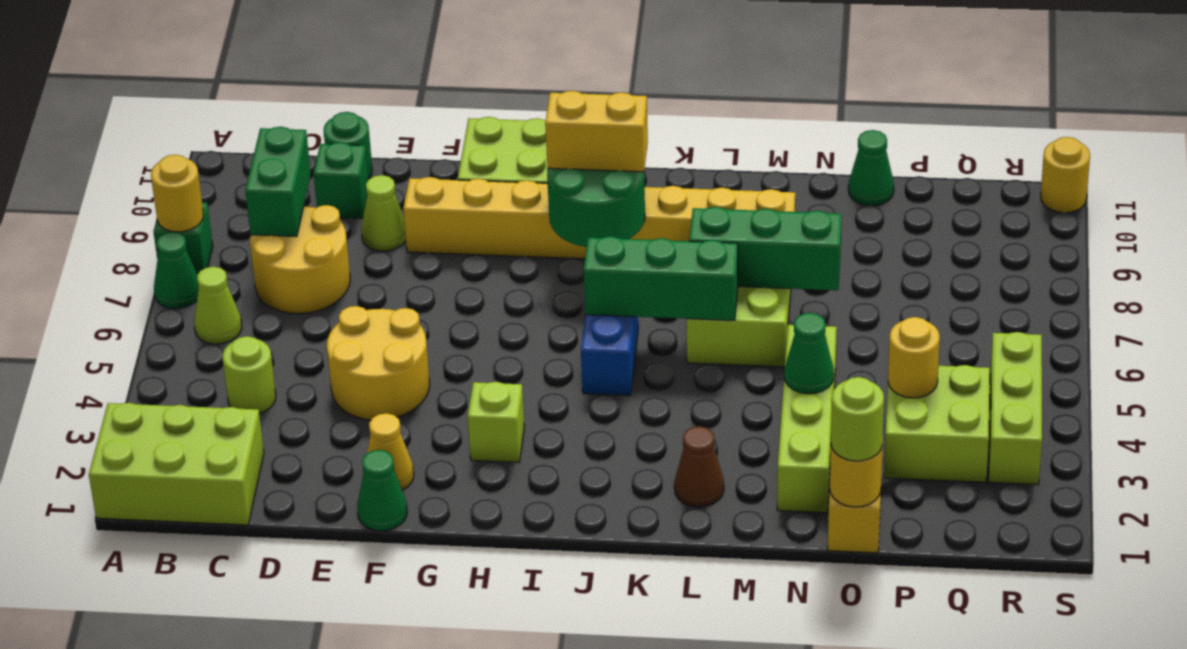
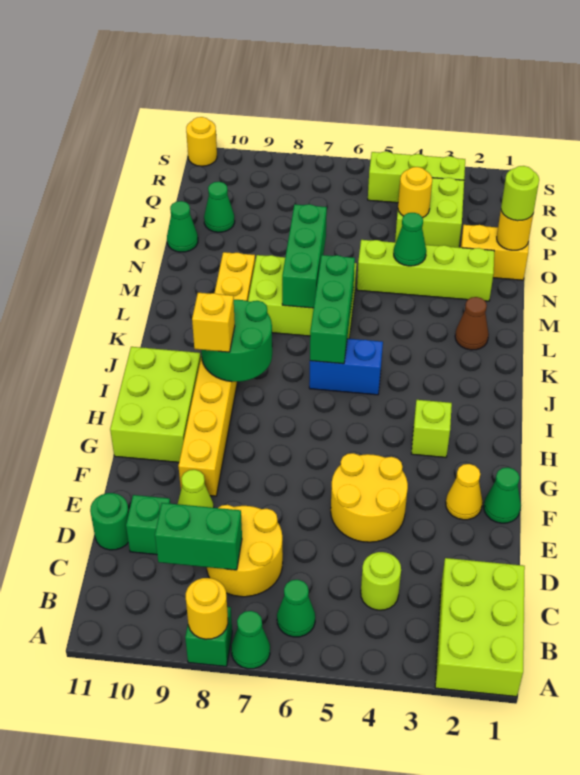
lime cone B6 level 1 -> green cone B6 level 1
yellow brick I9:J9 level 3 -> yellow brick I9 level 3
none -> green cone P10 level 1

